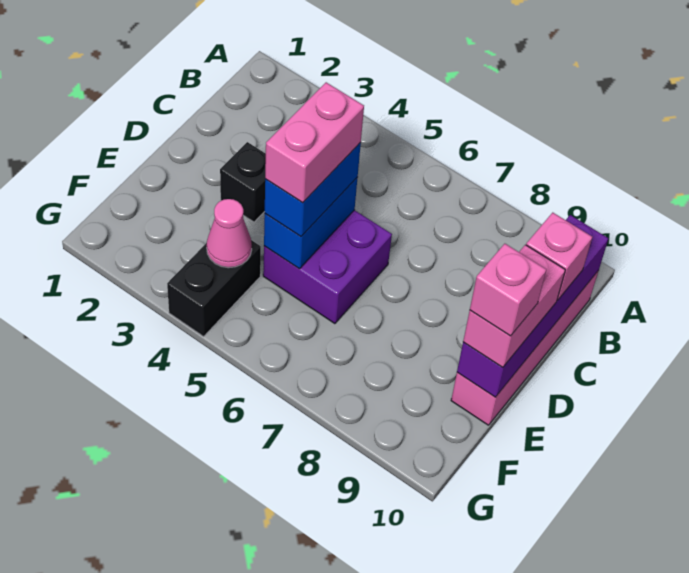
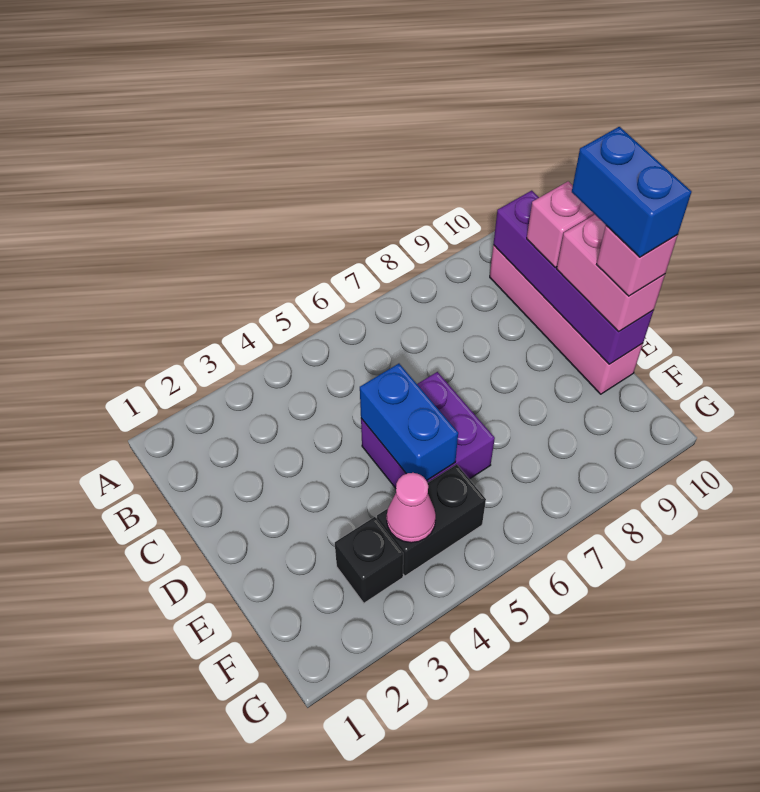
black brick D3 level 1 -> black brick F3 level 1
blue brick D5:E5 level 3 -> blue brick D10:E10 level 5
pink brick D5:E5 level 4 -> none
black brick F4:G4 level 1 -> black brick F4:F5 level 1

